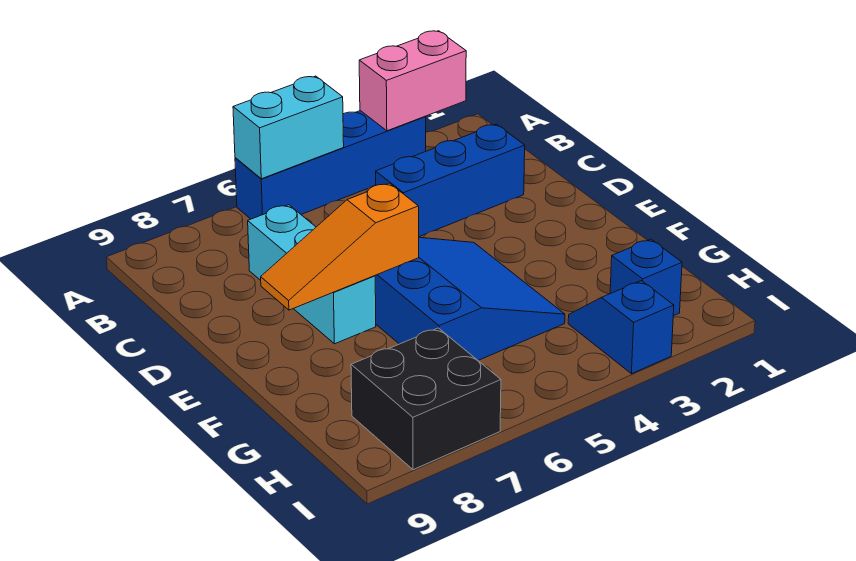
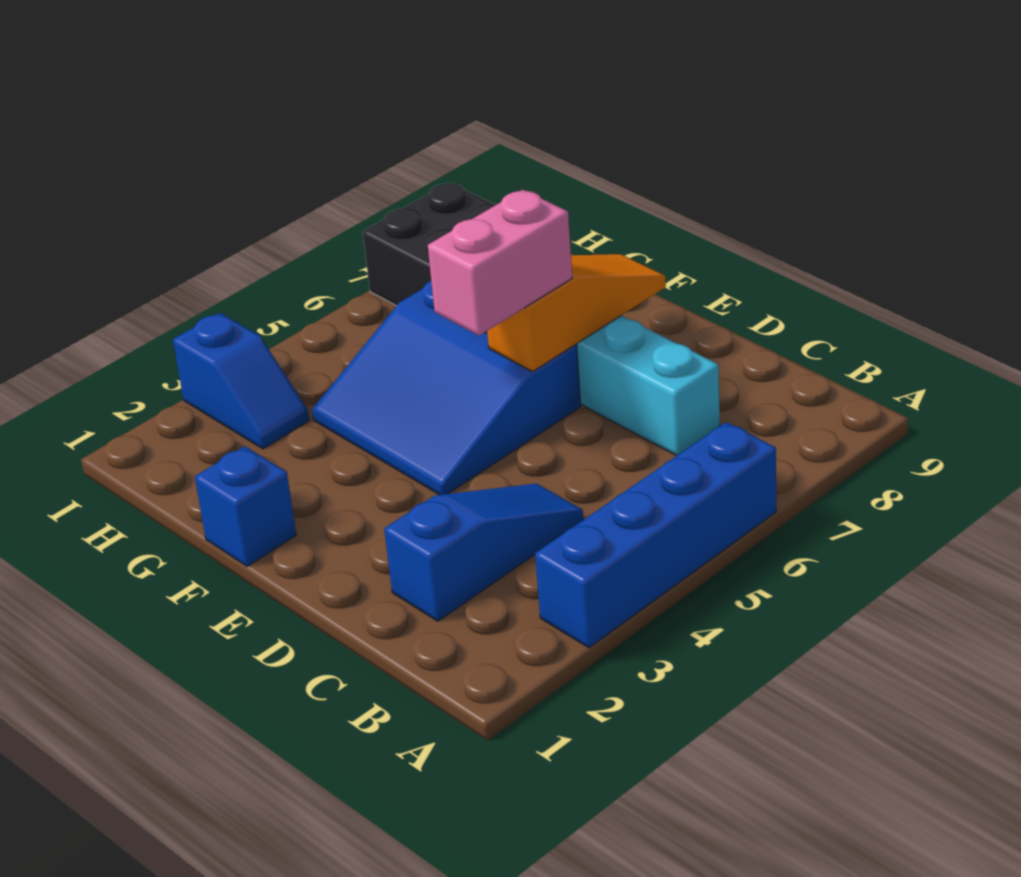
pink brick A2:A3 level 2 -> pink brick E5:E6 level 3
cyan brick A5:A6 level 2 -> none
blue brick C2:C4 level 1 -> blue slope C2:C4 level 1 top 2
blue brick H2 level 1 -> blue brick F1 level 1

